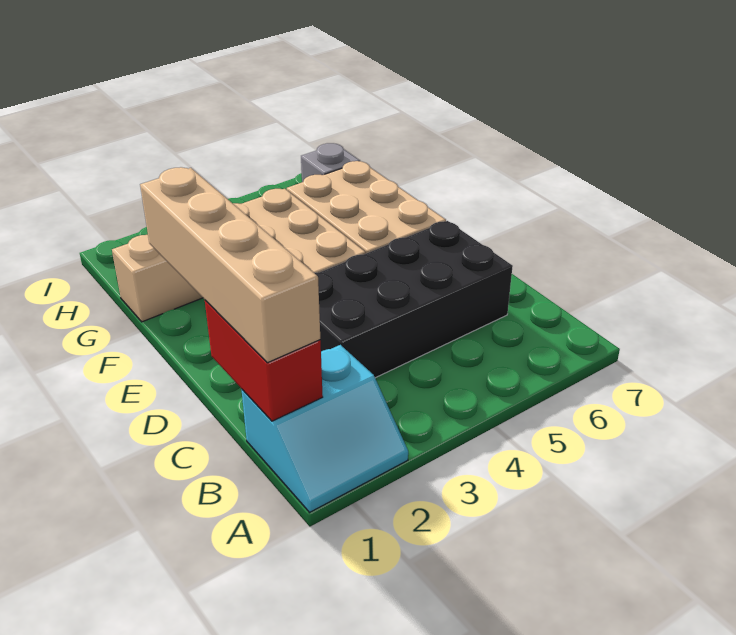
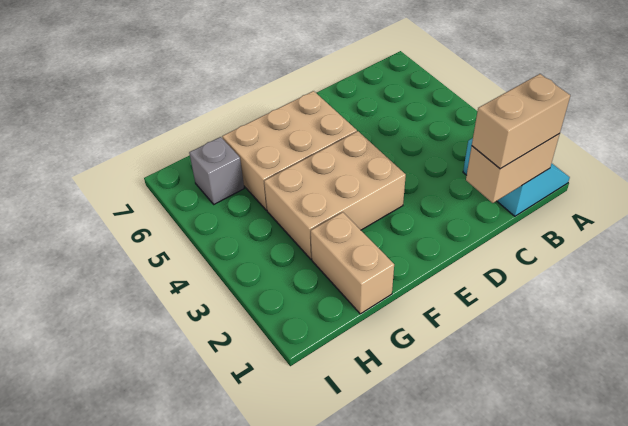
red brick B1:C1 level 2 -> tan brick B1:C1 level 2
tan brick B1:E1 level 3 -> tan brick B1:C1 level 3
black brick C3:D6 level 1 -> none

